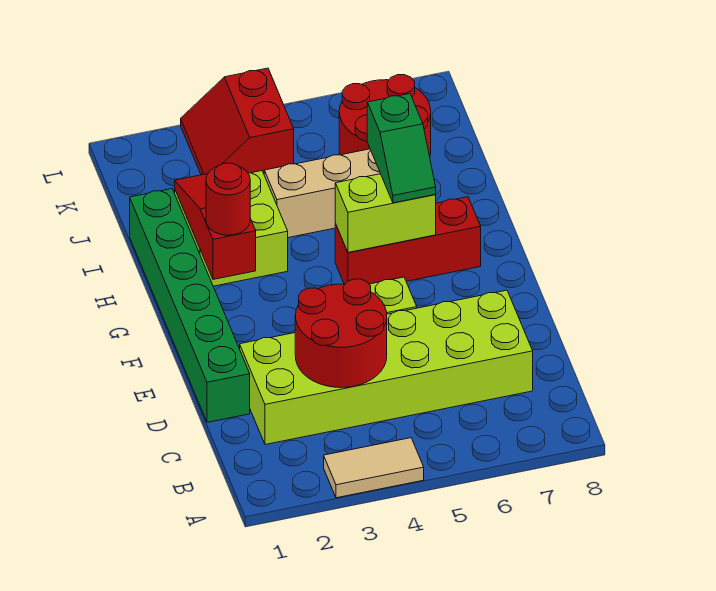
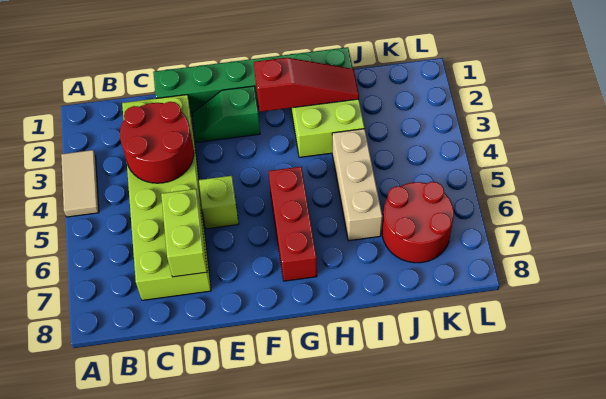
red round brick G2 level 3 -> none
lime brick G5:G6 level 2 -> lime brick D6:D7 level 2
green slope G6:H6 level 3 top H -> green slope E2:F2 level 1 top F
red slope K3:L4 level 1 top 4 -> none

